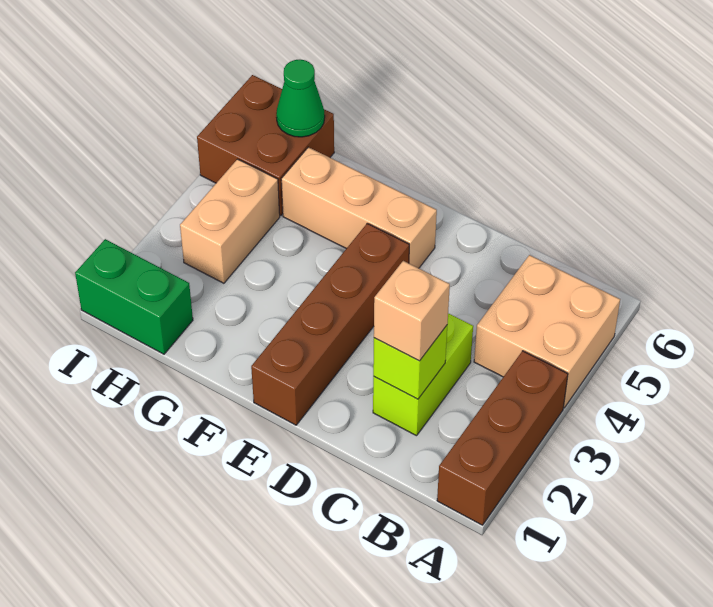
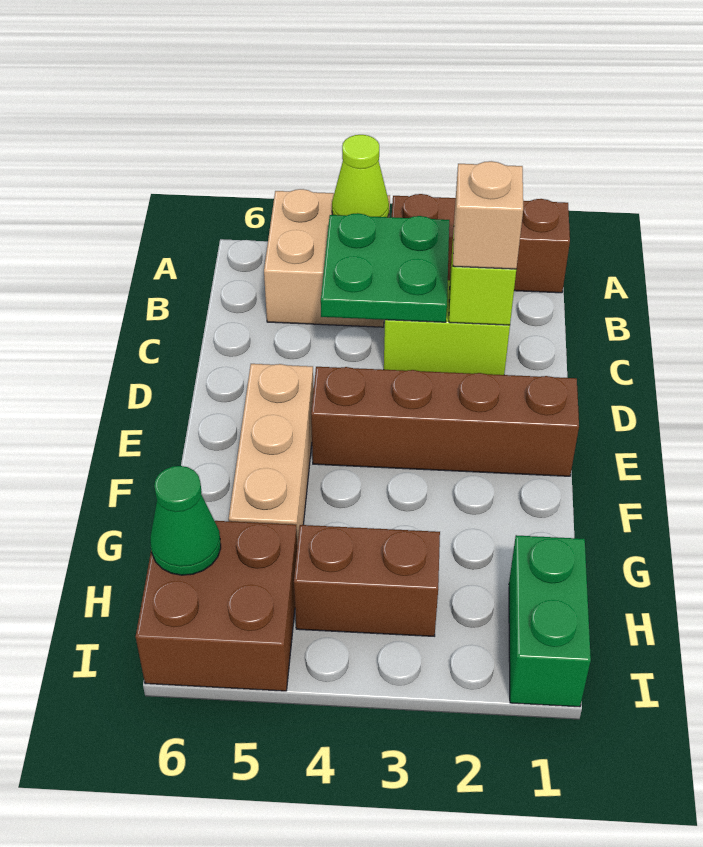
none -> lime cone A4 level 2
none -> green plate B3:C4 level 2
tan brick H3:H4 level 1 -> brown brick H3:H4 level 1

